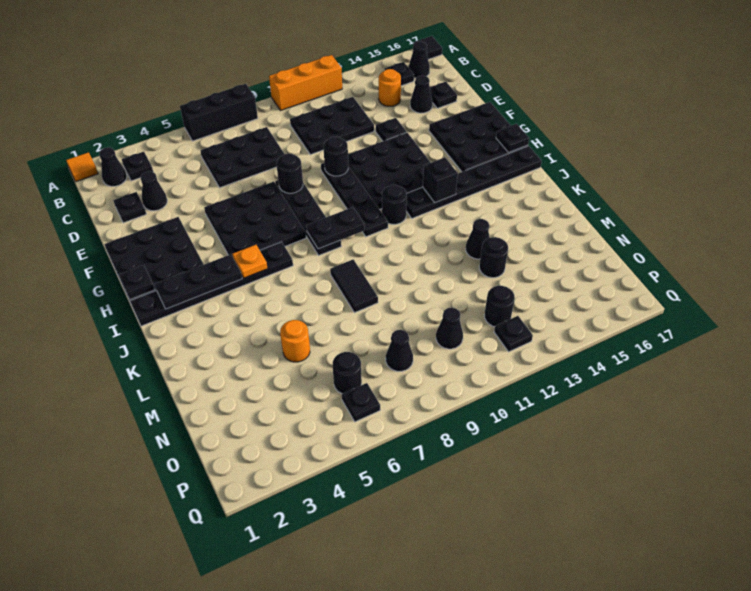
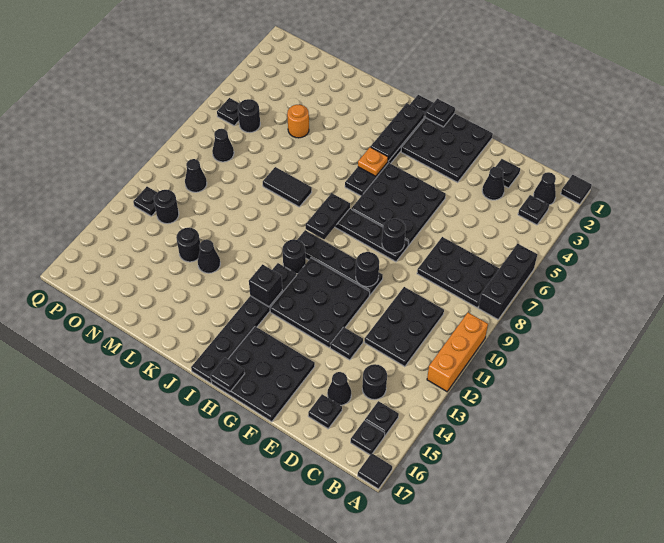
orange tile A1 level 1 -> black tile A1 level 1
black cone B16 level 1 -> black plate B16 level 1
black plate C6:D8 level 1 -> black plate B7:D8 level 1
orange round brick C14 level 1 -> black round brick C14 level 1

